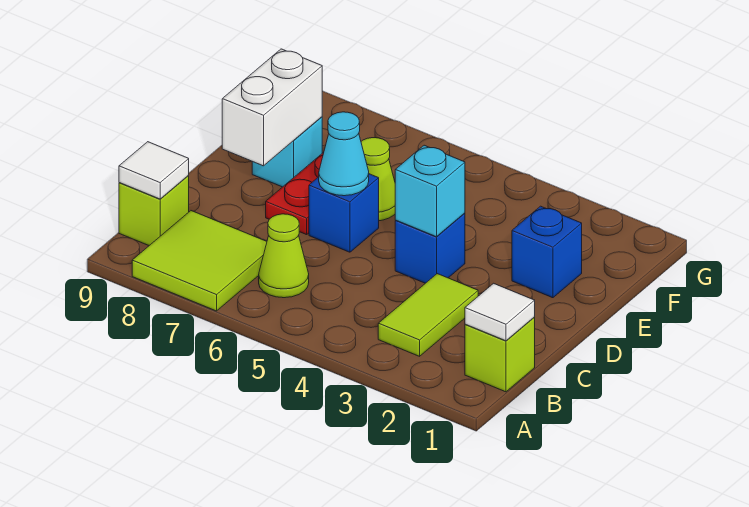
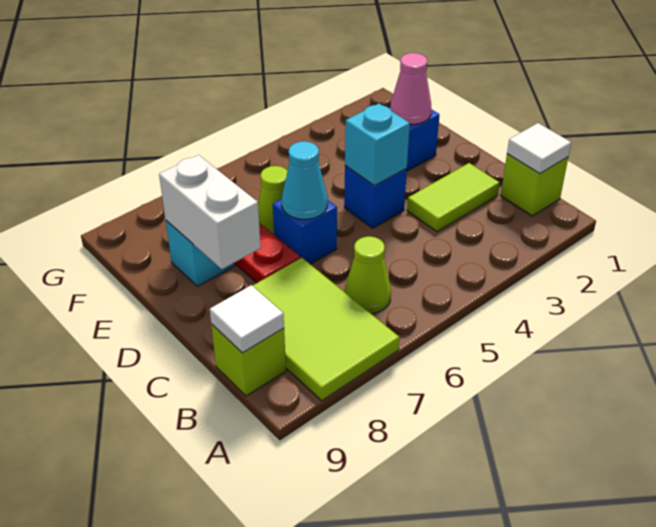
lime tile A7:B8 level 1 -> lime tile A7:C8 level 1
lime tile B3:C3 level 1 -> lime tile C2:C3 level 1
none -> pink cone E2 level 2

